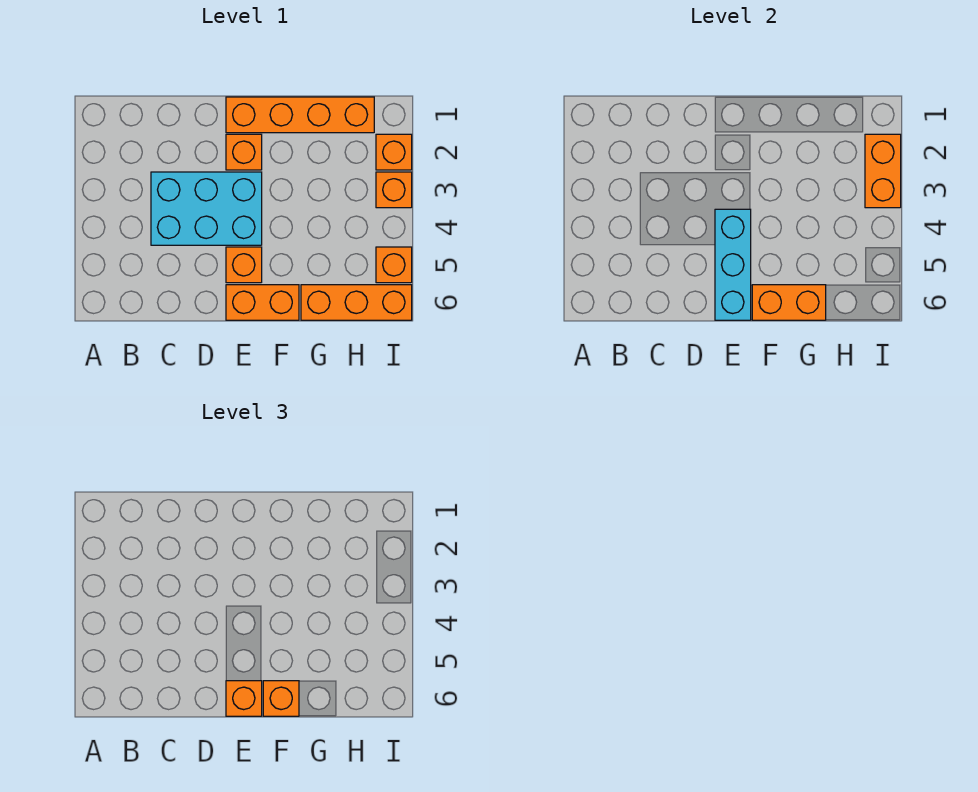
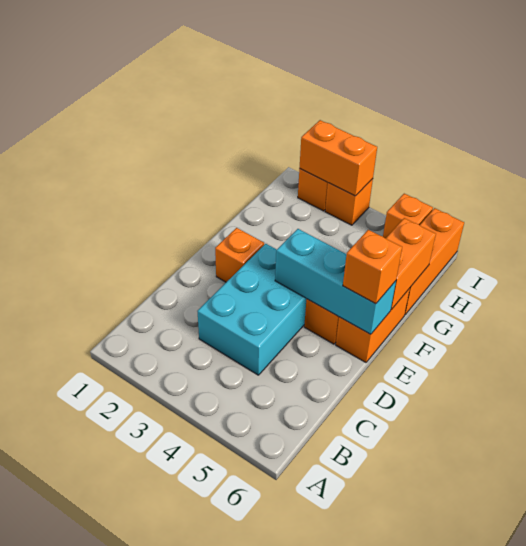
orange brick E1:H1 level 1 -> none
orange brick F6 level 3 -> none

